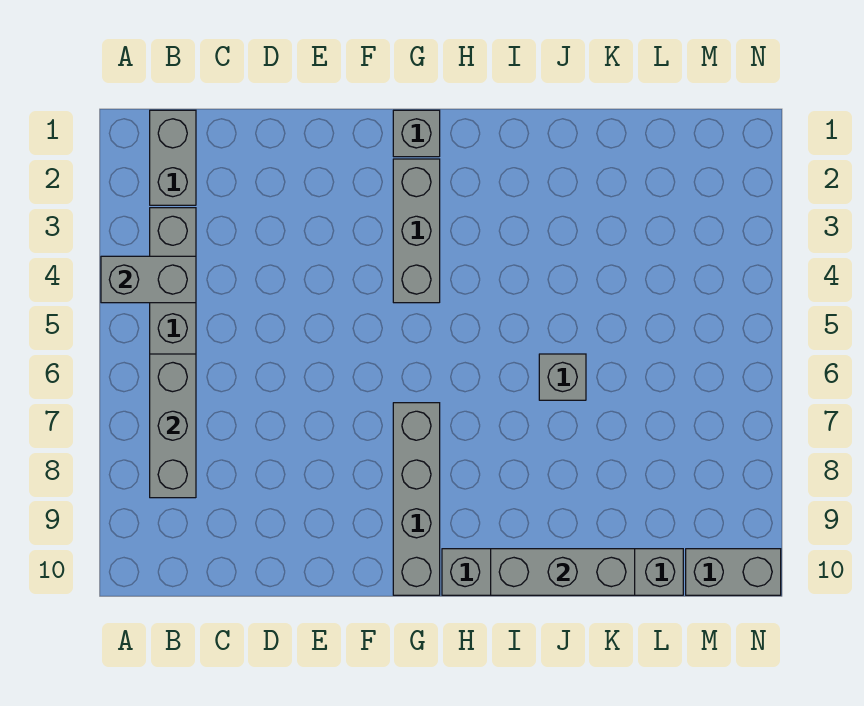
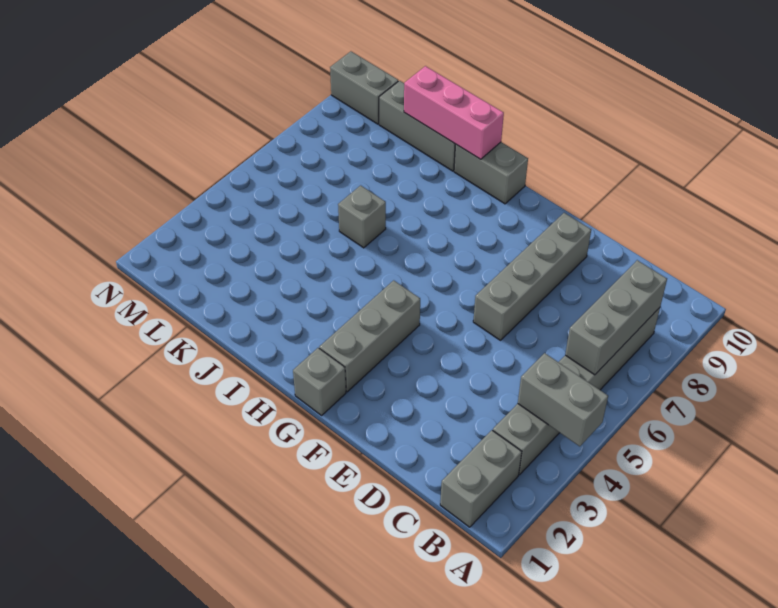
grey brick G7:G10 level 1 -> grey brick E6:E9 level 1
grey brick I10:K10 level 2 -> pink brick I10:K10 level 2

